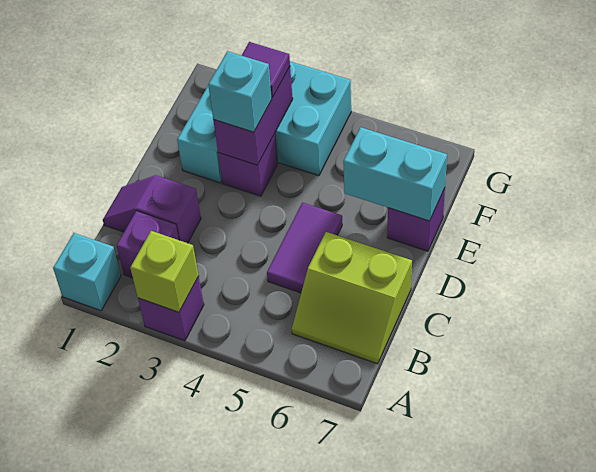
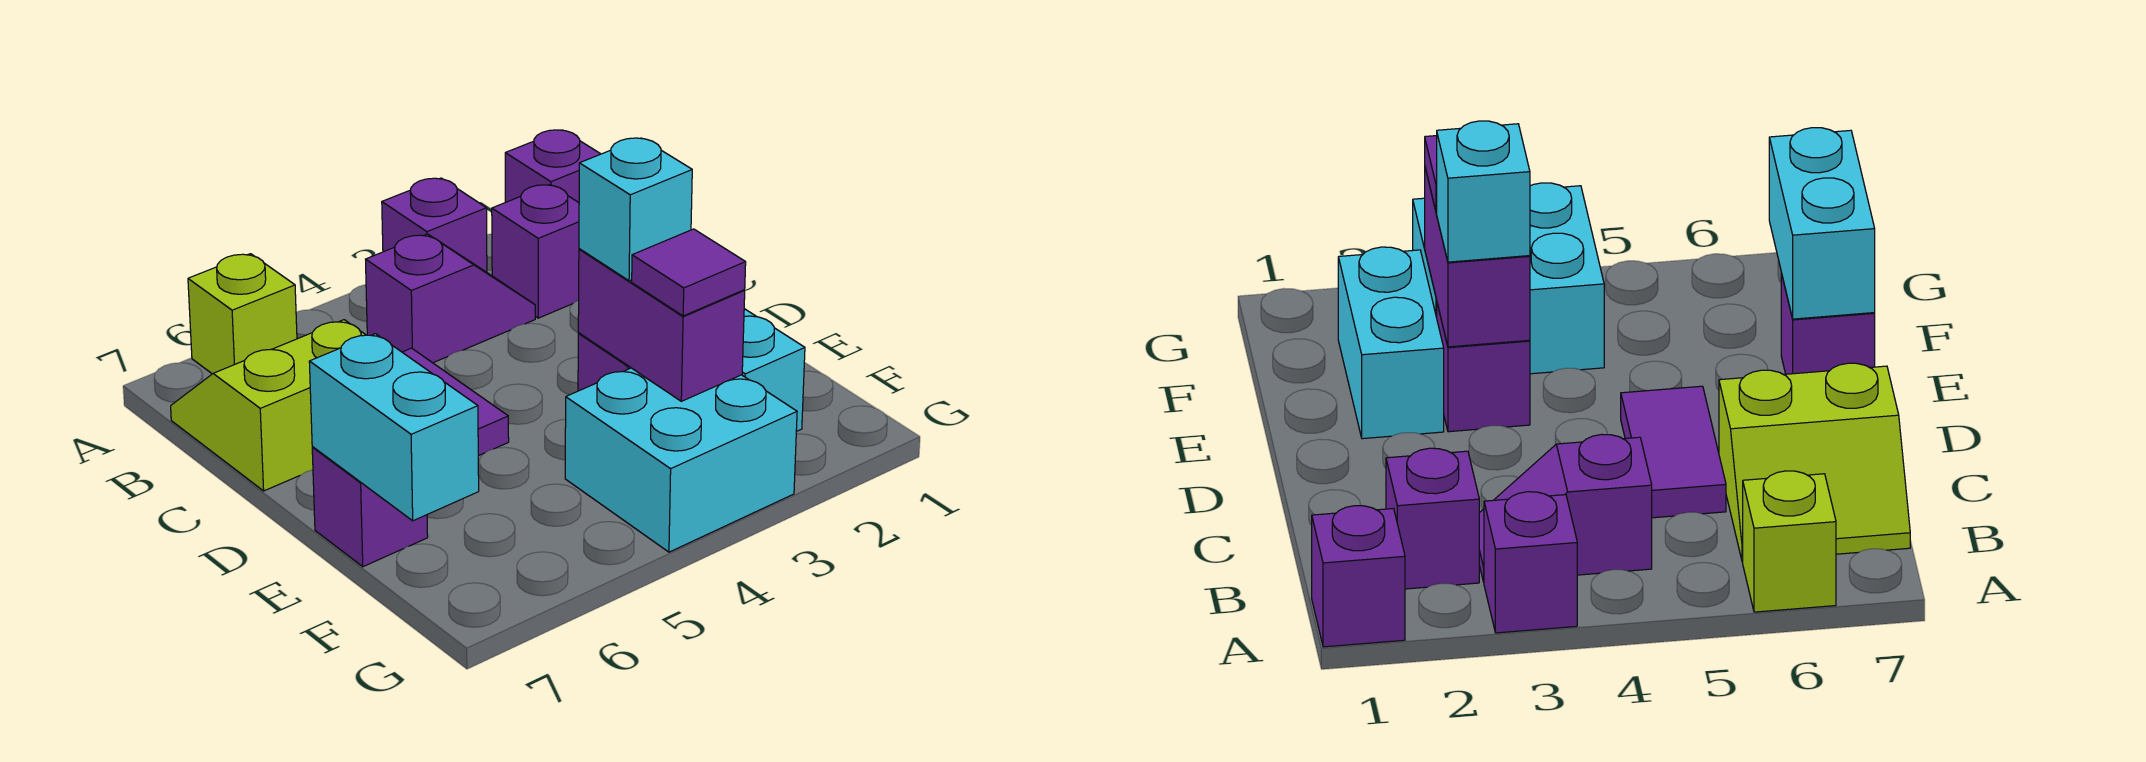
cyan brick A1 level 1 -> purple brick A1 level 1
lime brick A3 level 2 -> lime brick A6 level 1
purple slope C1:C2 level 1 top 2 -> purple slope B3:B4 level 1 top 4
cyan brick E6:E7 level 2 -> cyan brick E7:F7 level 2

